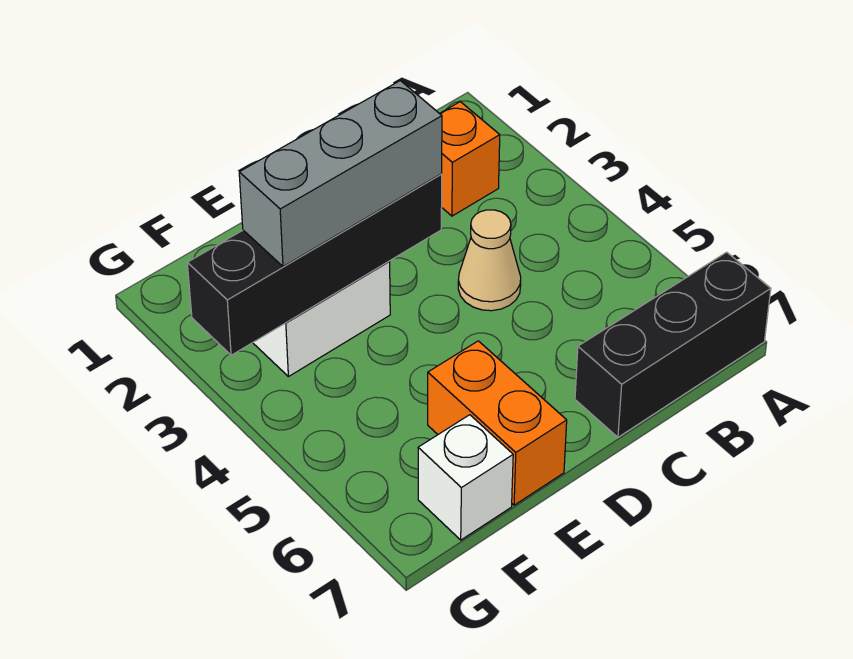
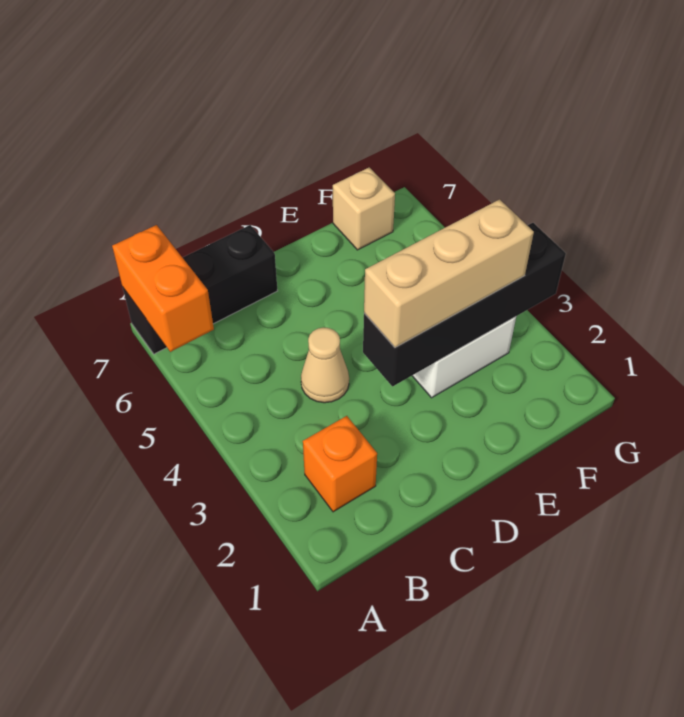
grey brick D3:F3 level 3 -> tan brick D3:F3 level 3
orange brick E6:E7 level 1 -> orange brick A6:A7 level 2
white brick F7 level 1 -> tan brick F7 level 1

